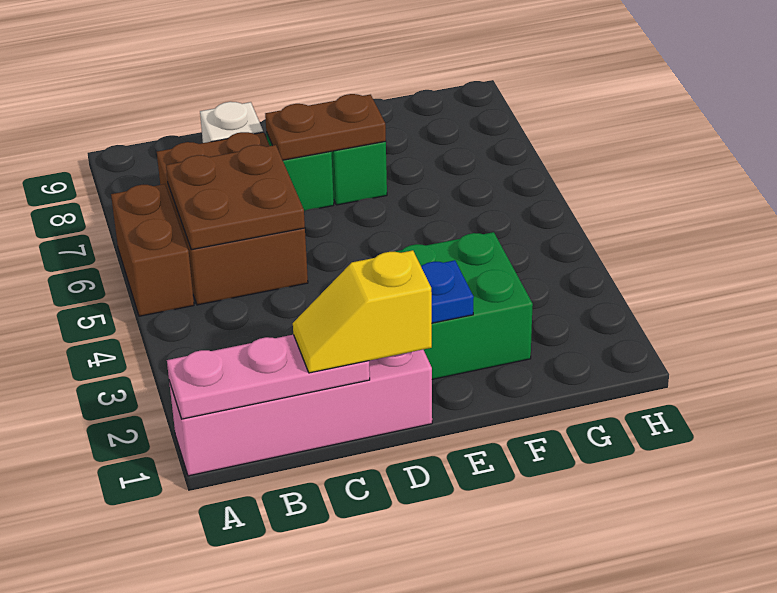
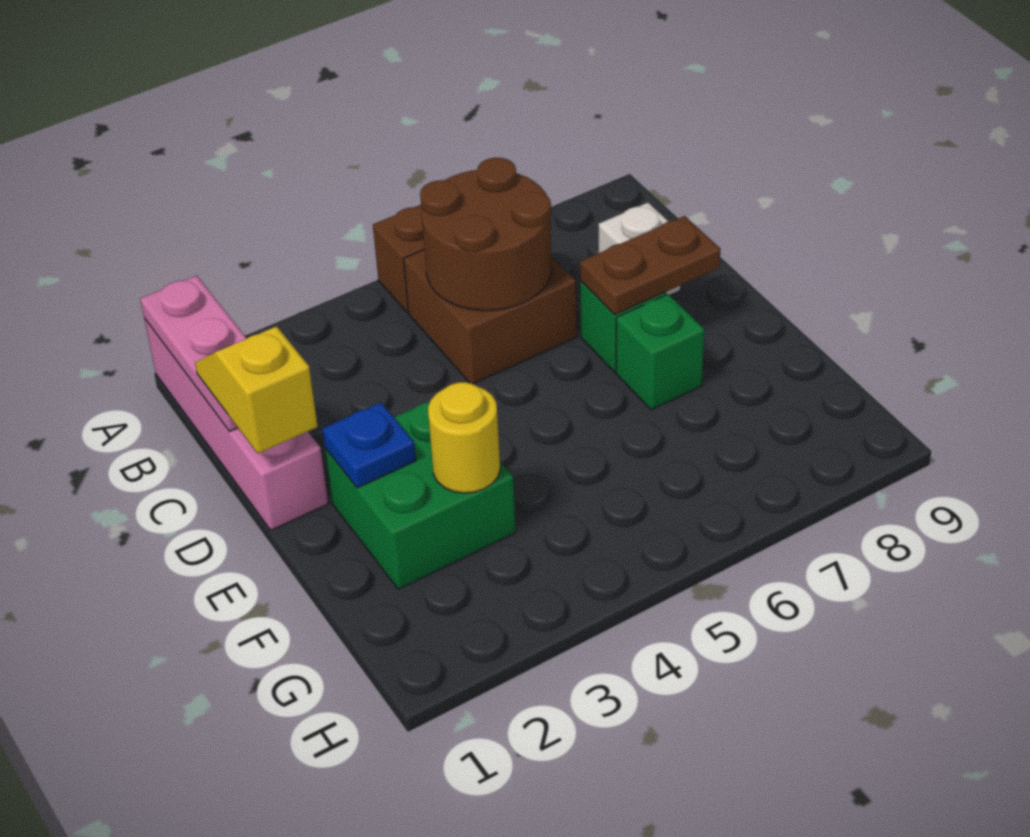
brown brick B5:C7 level 1 -> brown brick B5:C6 level 1
brown plate B5:C6 level 2 -> brown round brick B5:C6 level 2
brown plate D7:E7 level 2 -> brown plate D7:D8 level 2
none -> yellow round brick F3 level 2

